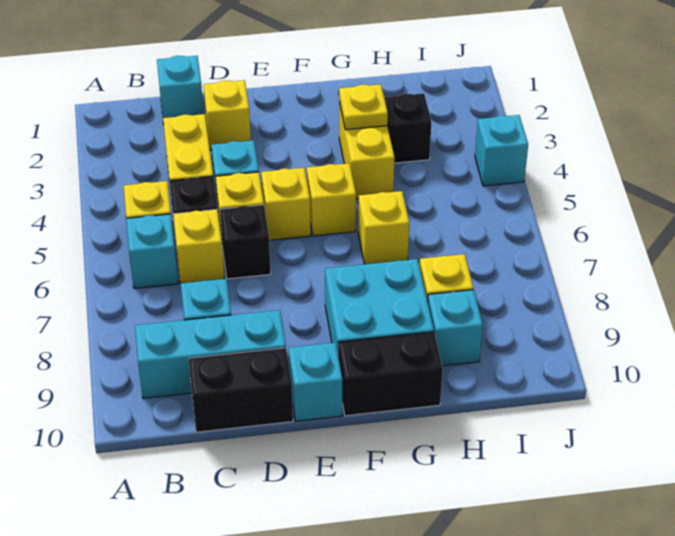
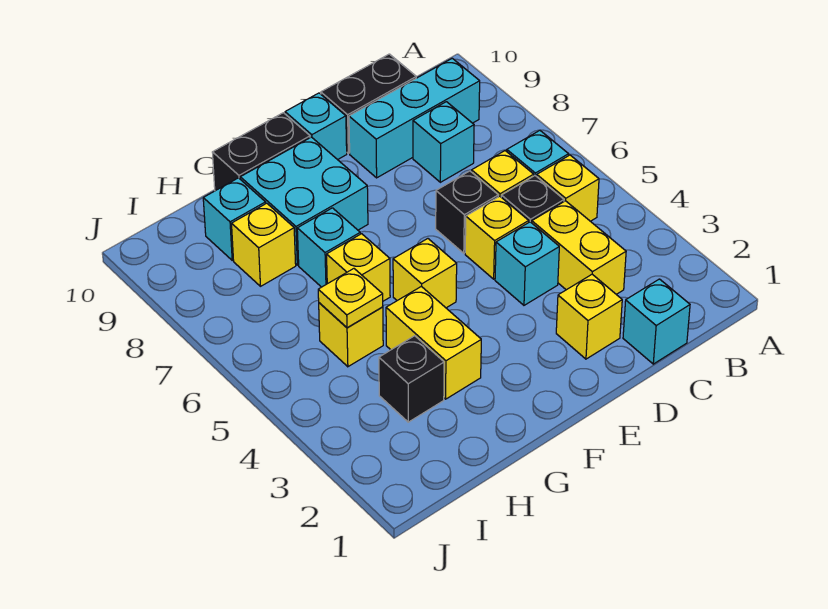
yellow brick E5 level 1 -> yellow brick H5 level 1
yellow plate G3 level 2 -> yellow plate H5 level 2
cyan brick J4 level 1 -> cyan brick G7 level 1

